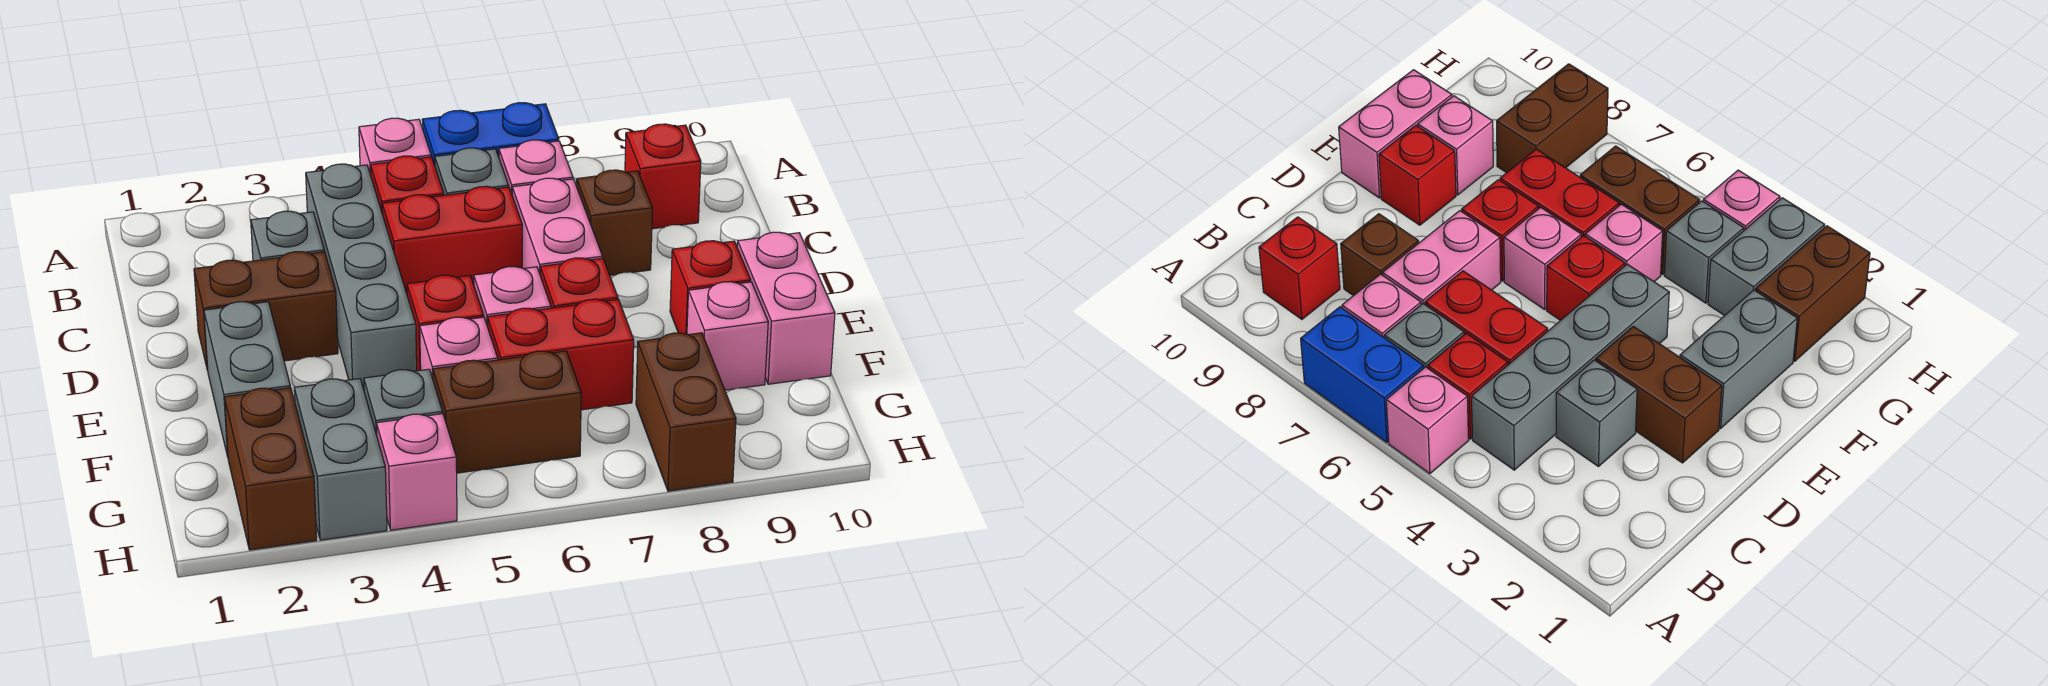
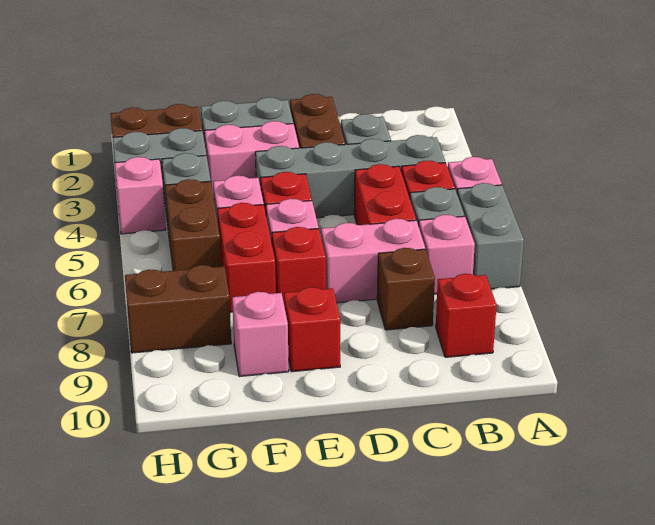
blue brick A6:A7 level 1 -> grey brick A6:A7 level 1
pink brick E10:F10 level 1 -> pink brick E3:F3 level 1

